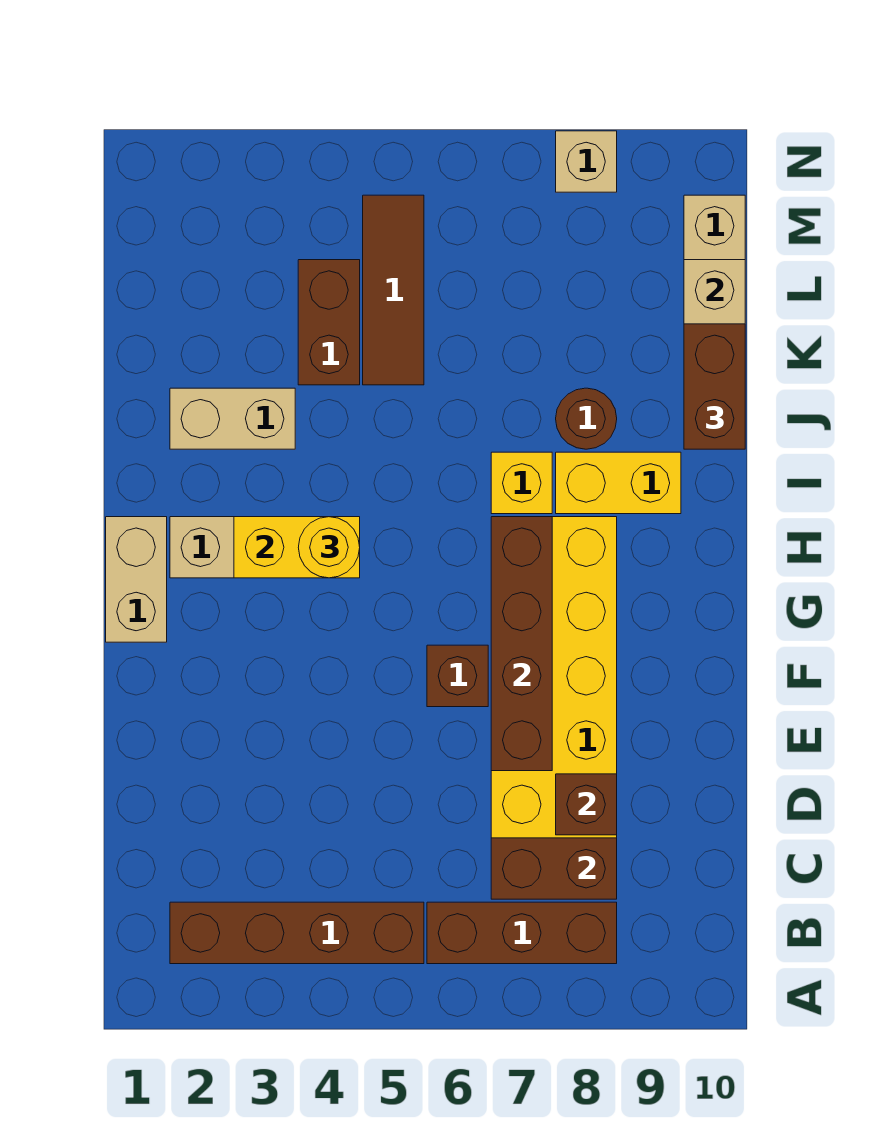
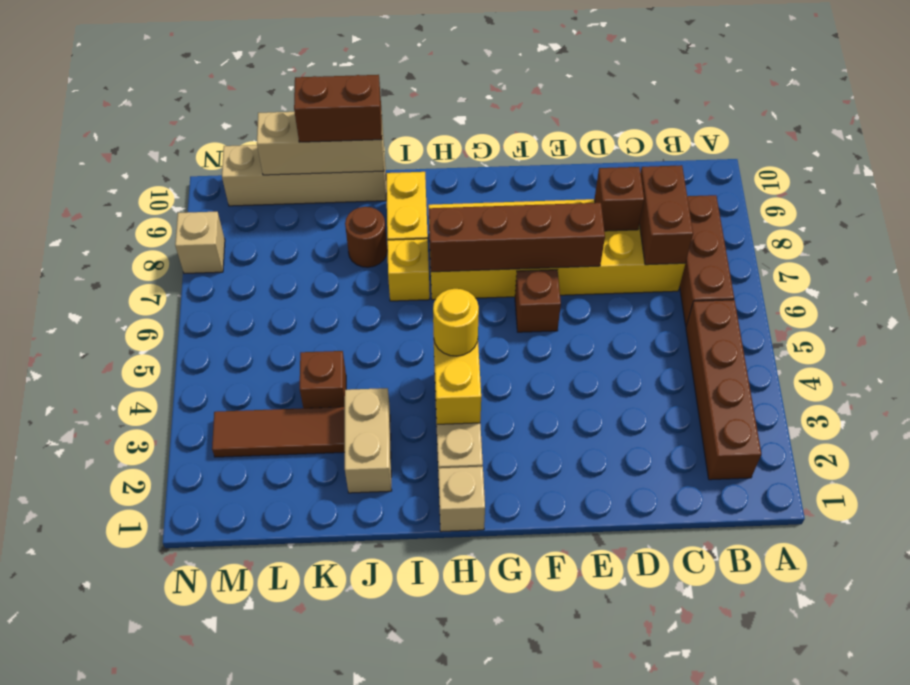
tan brick G1:H1 level 1 -> tan brick H1 level 1
brown brick K4:L4 level 1 -> brown brick K4 level 1
brown tile K5:M5 level 1 -> brown tile K3:M3 level 1

